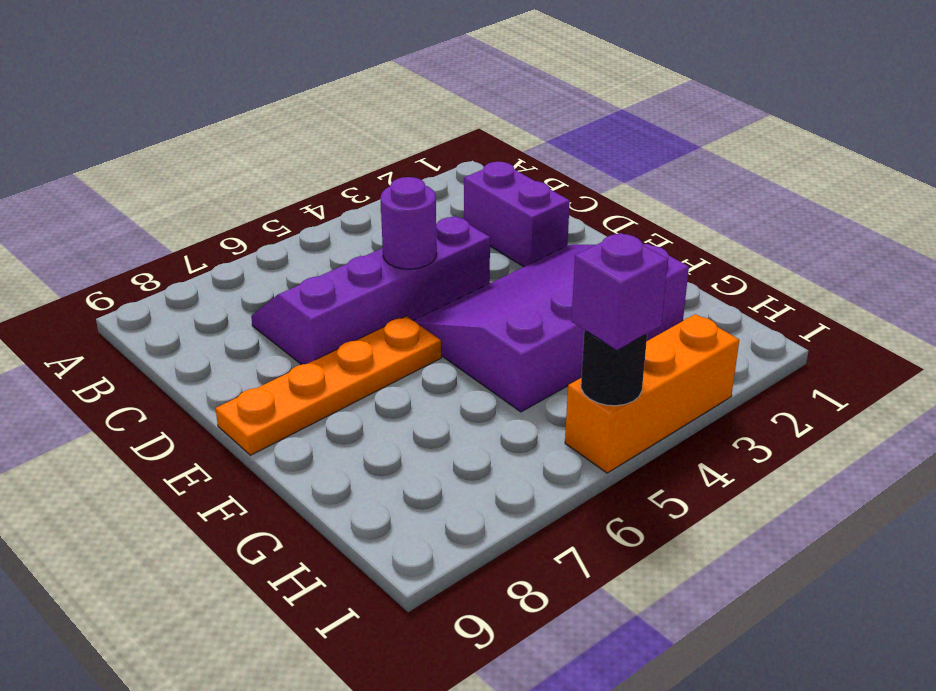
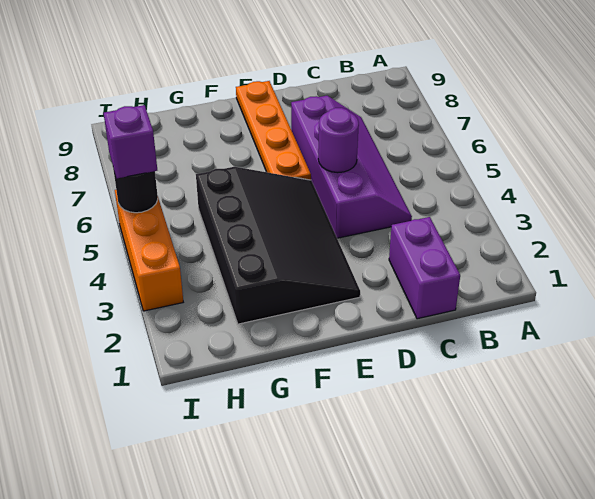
purple brick C2:D2 level 1 -> purple brick C1:C2 level 1
purple slope E2:G5 level 1 top G -> black slope E2:G5 level 1 top G

